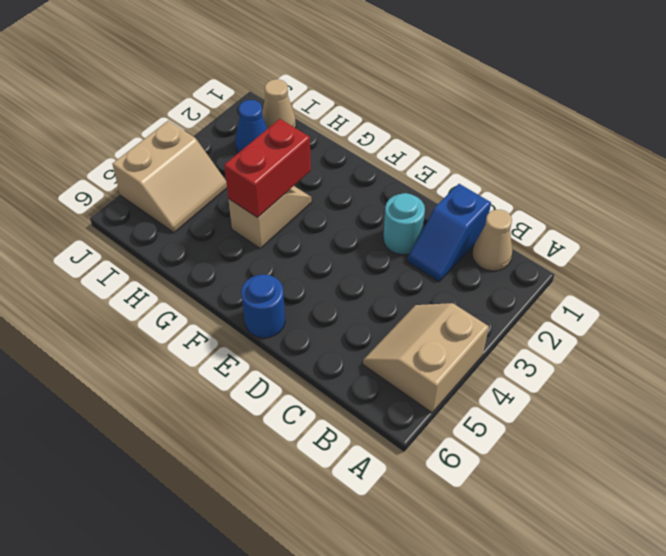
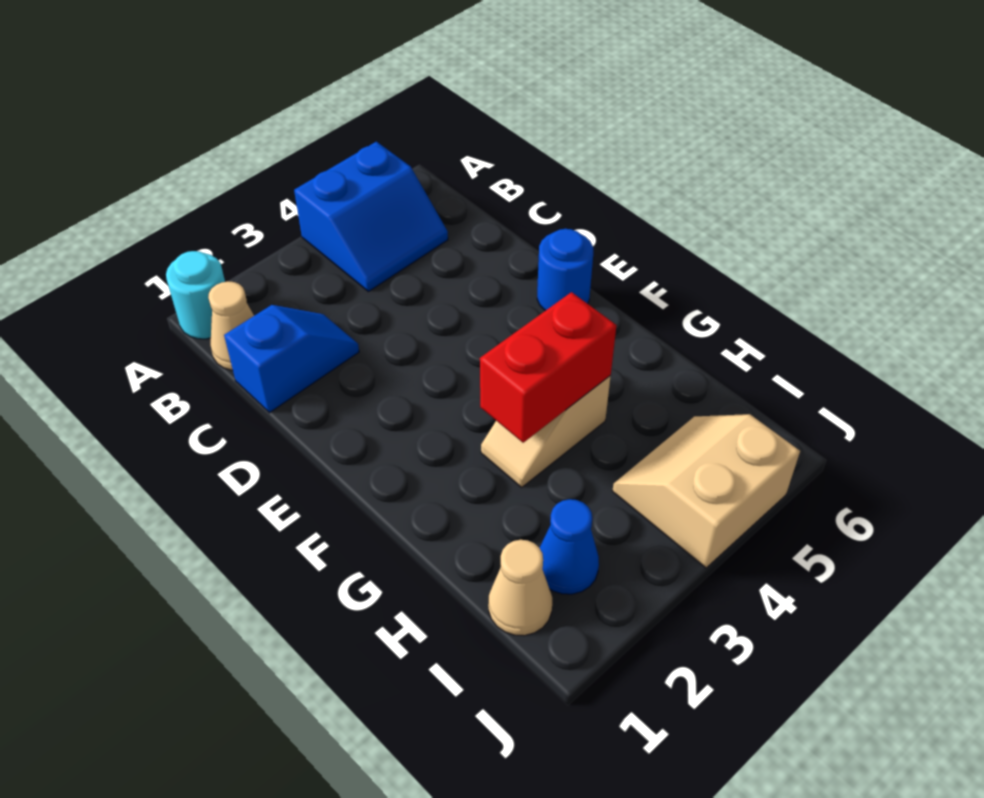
tan slope A4:B5 level 1 top A -> blue slope A4:B5 level 1 top A
cyan round brick D2 level 1 -> cyan round brick A1 level 1

